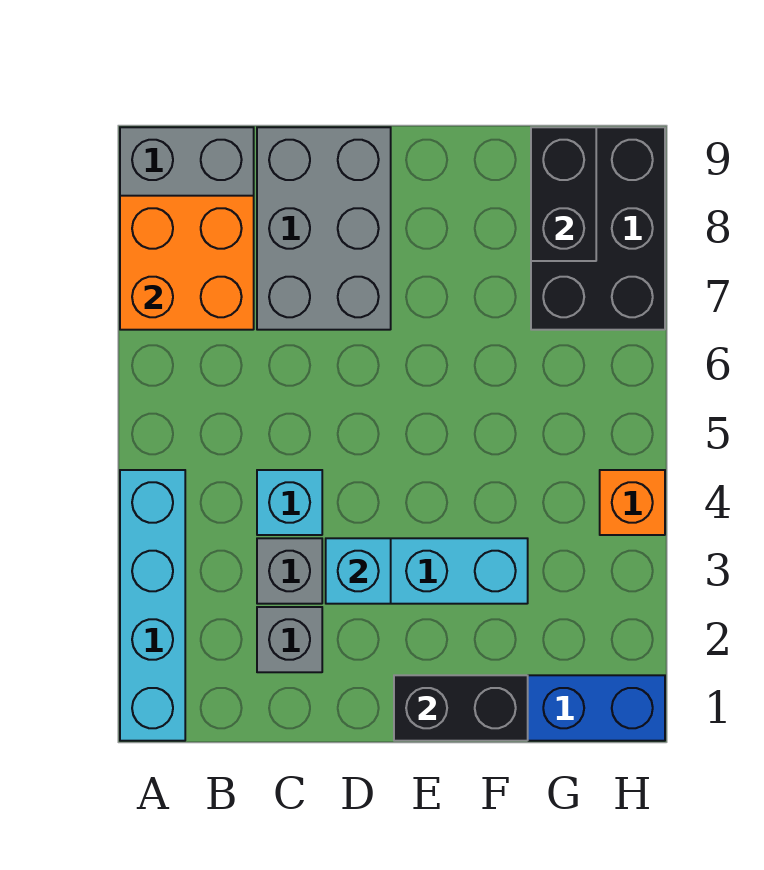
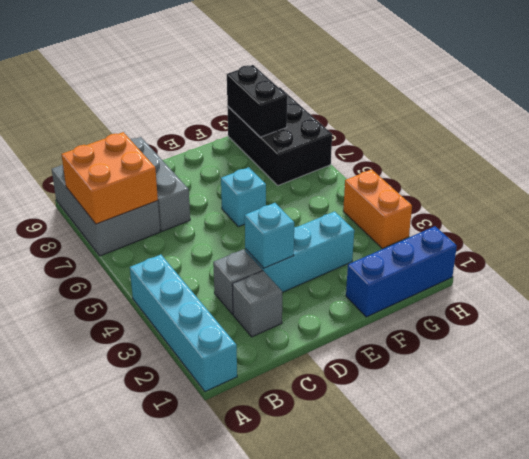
cyan brick C4 level 1 -> cyan brick E6 level 1
grey brick C7:D9 level 1 -> grey brick C7:C9 level 1
black brick E1:F1 level 2 -> none
orange brick H4 level 1 -> orange brick H3:H4 level 1

